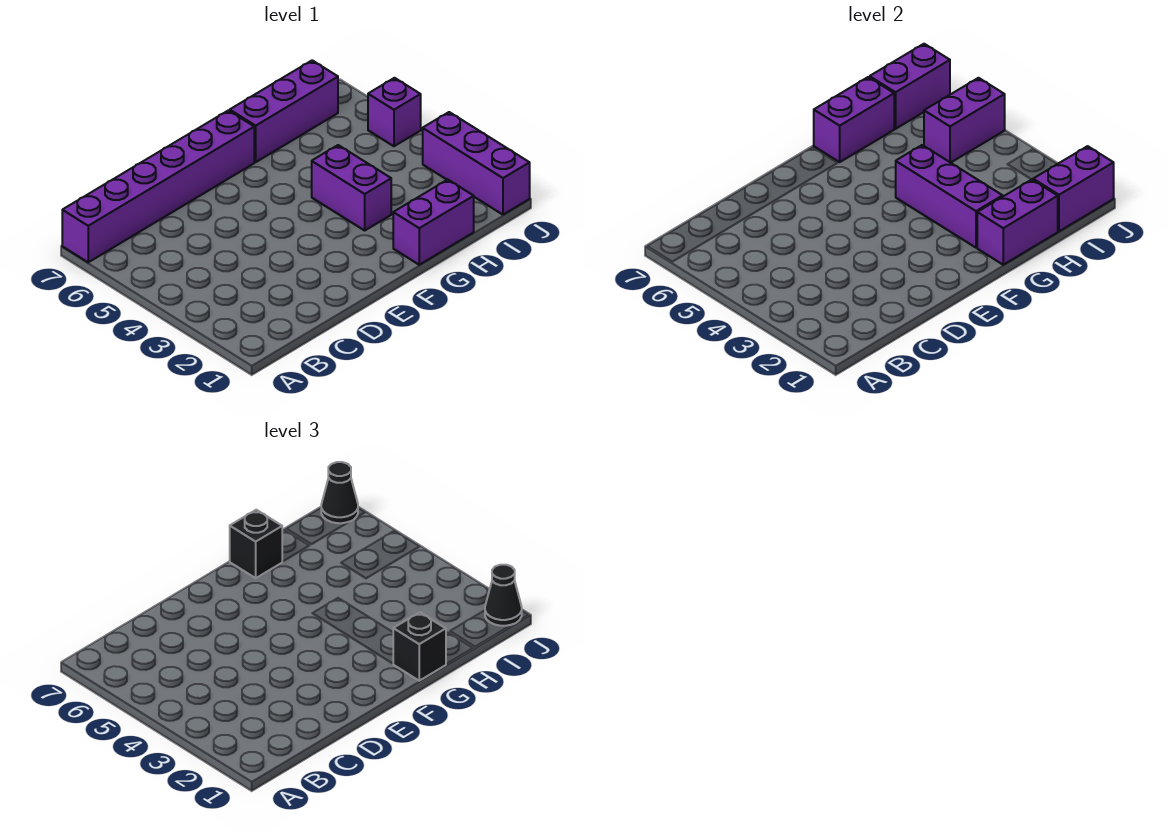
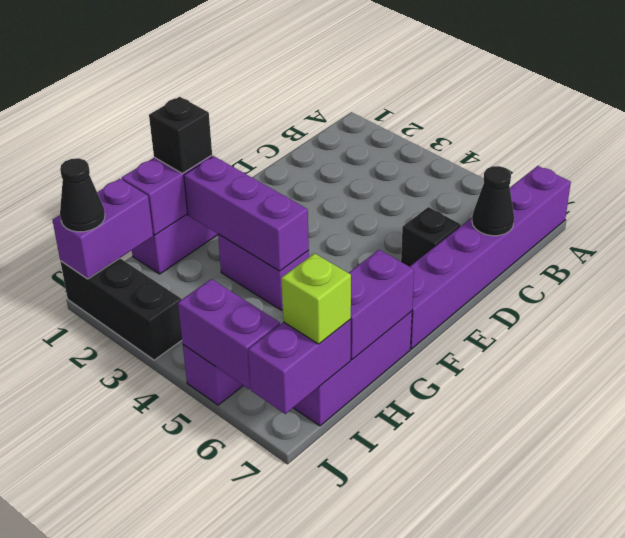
black brick G7 level 3 -> black brick D6 level 1
purple brick I5:J5 level 2 -> purple brick J5:J6 level 2
none -> lime brick I7 level 3
purple brick J1:J3 level 1 -> black brick J1:J3 level 1
black cone J7 level 3 -> black cone C7 level 2

